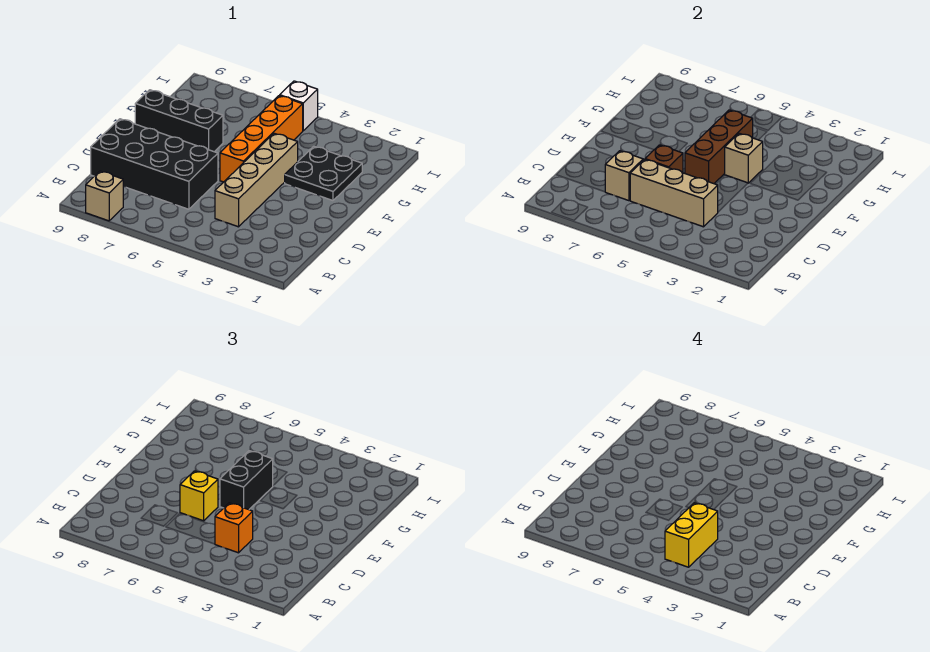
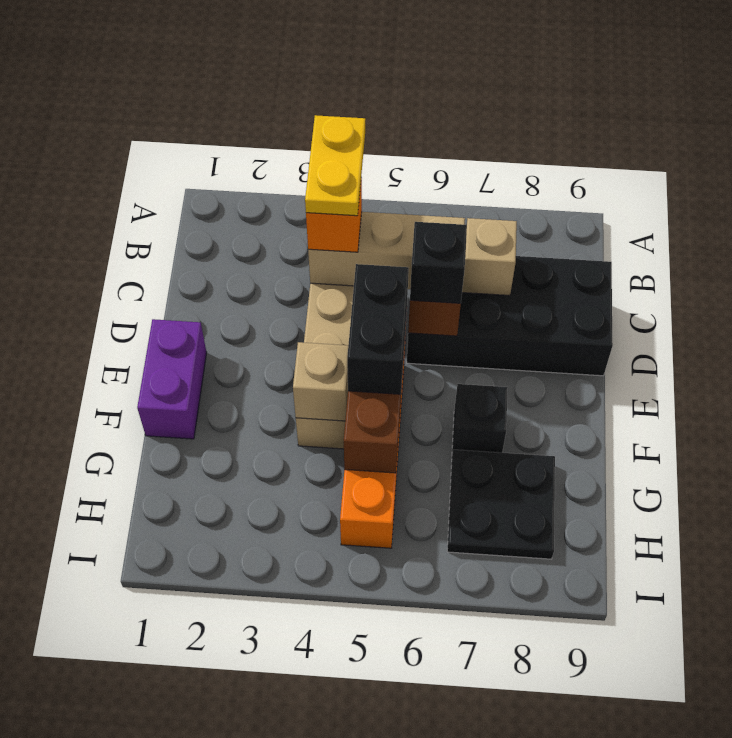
tan brick A8 level 1 -> none
yellow brick B4:C4 level 4 -> yellow plate B4:C4 level 4
yellow brick D6 level 3 -> black brick D6 level 3
none -> purple brick E1:F1 level 1
black plate F2:G3 level 1 -> black plate G7:H8 level 1
black brick F7:F9 level 1 -> black brick F7 level 1
white brick I5 level 1 -> none

